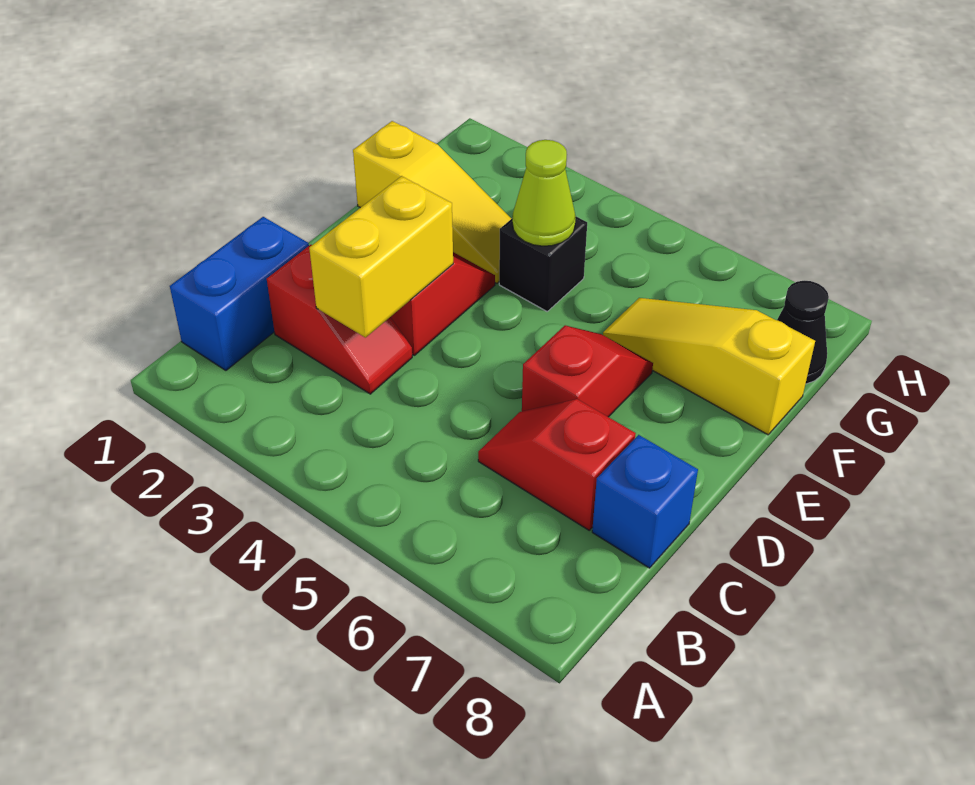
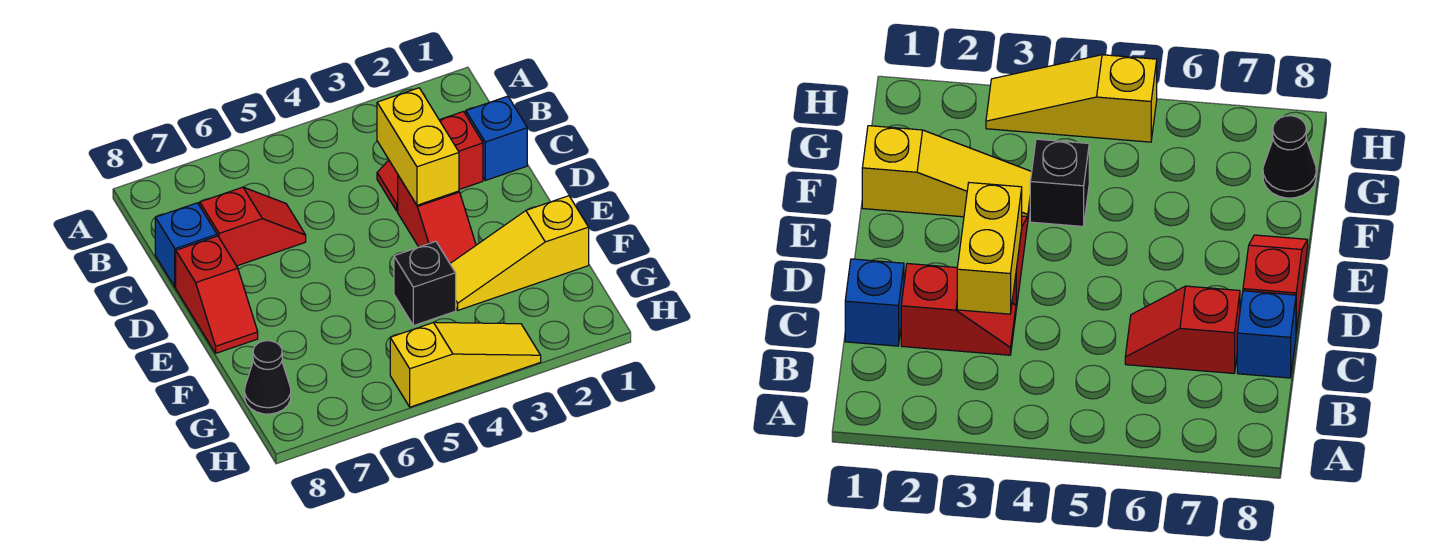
blue brick B1:C1 level 1 -> blue brick C1 level 1
red slope D6:E6 level 1 top D -> red slope D8:E8 level 1 top D
lime cone F4 level 2 -> none
yellow slope F6:F8 level 1 top 8 -> yellow slope H3:H5 level 1 top 5

